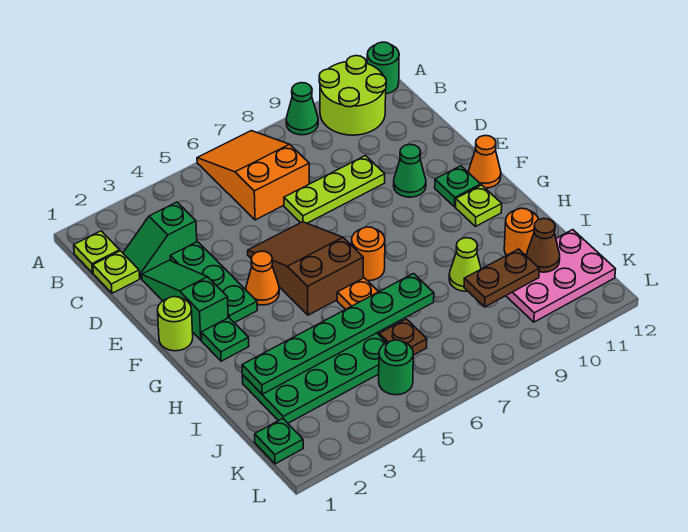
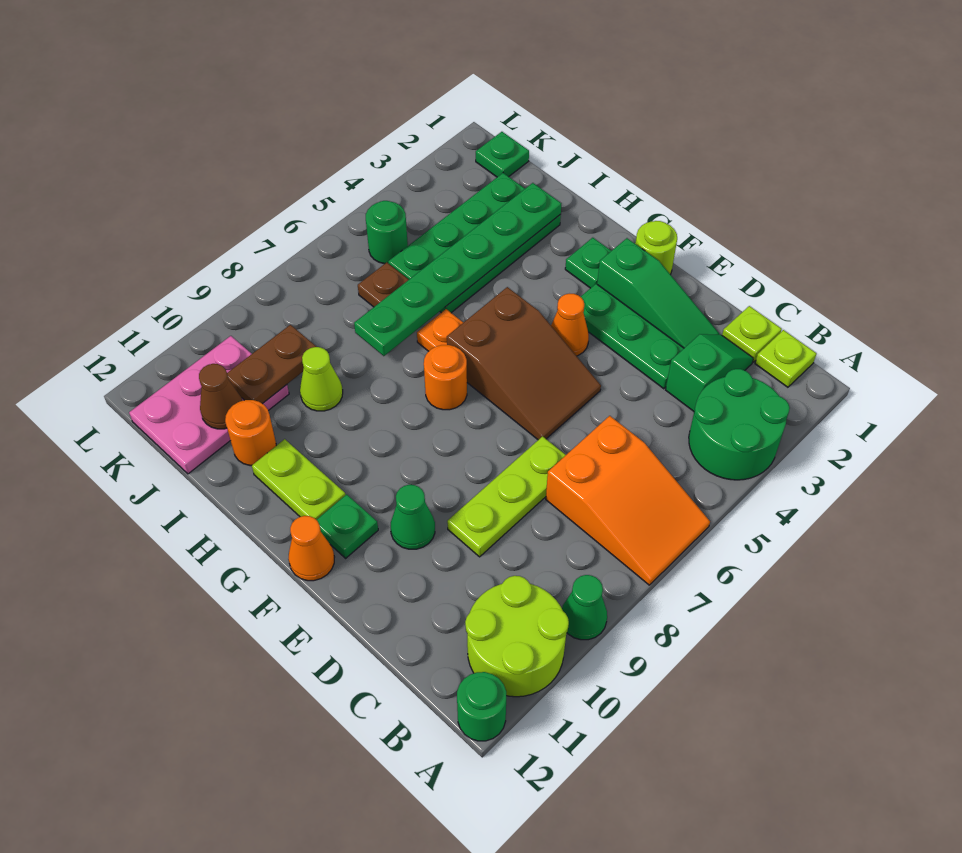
none -> green round brick A3:B4 level 1
lime plate G11 level 1 -> lime plate G11:H11 level 1

